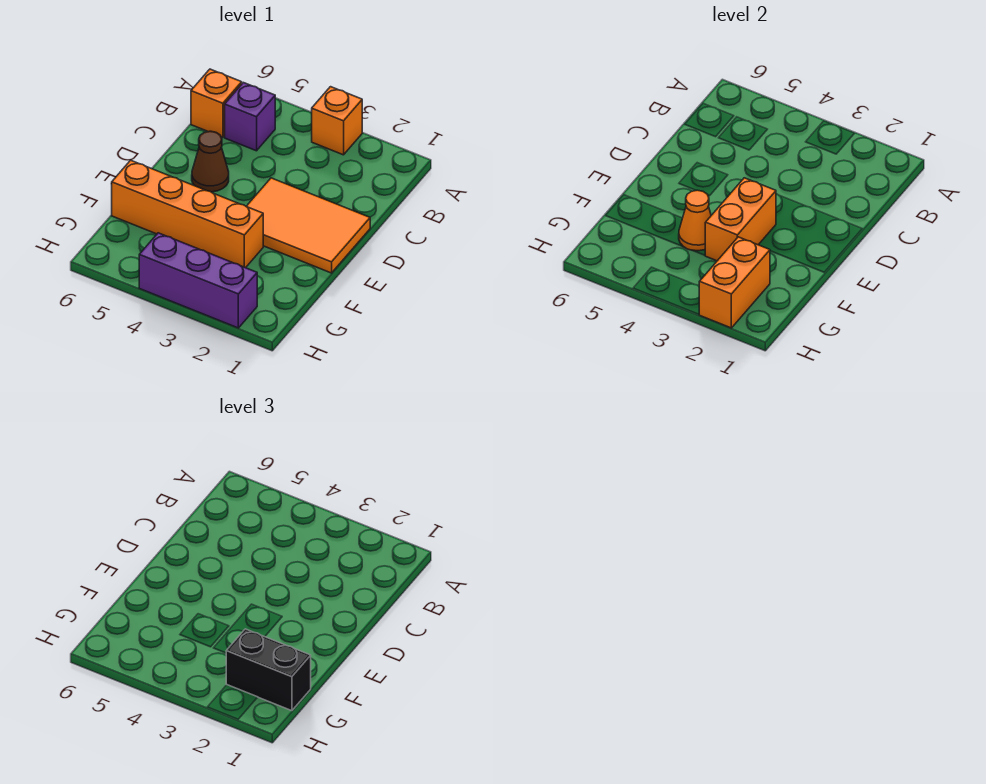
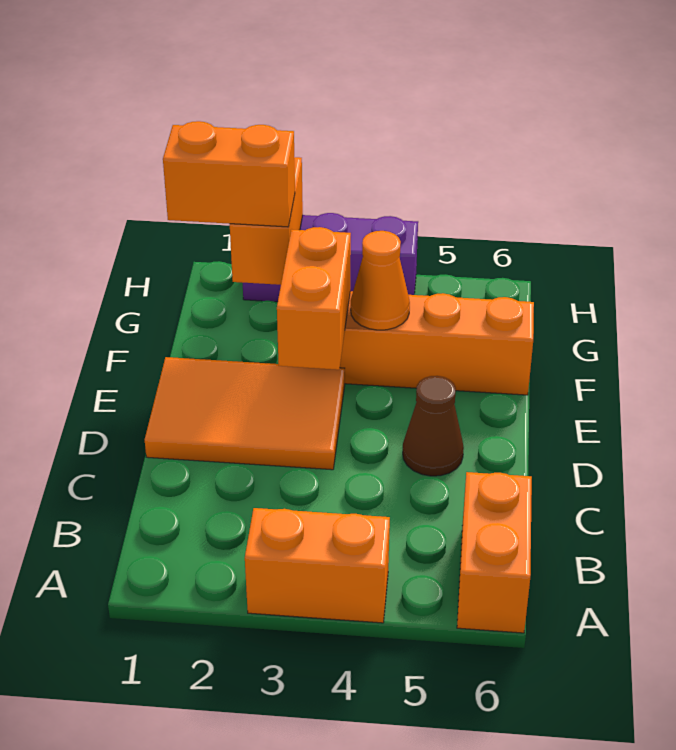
orange brick A3 level 1 -> orange brick A3:A4 level 1
purple brick B5 level 1 -> none
orange brick B6 level 1 -> orange brick A6:B6 level 1
black brick G1:G2 level 3 -> orange brick G1:G2 level 3

